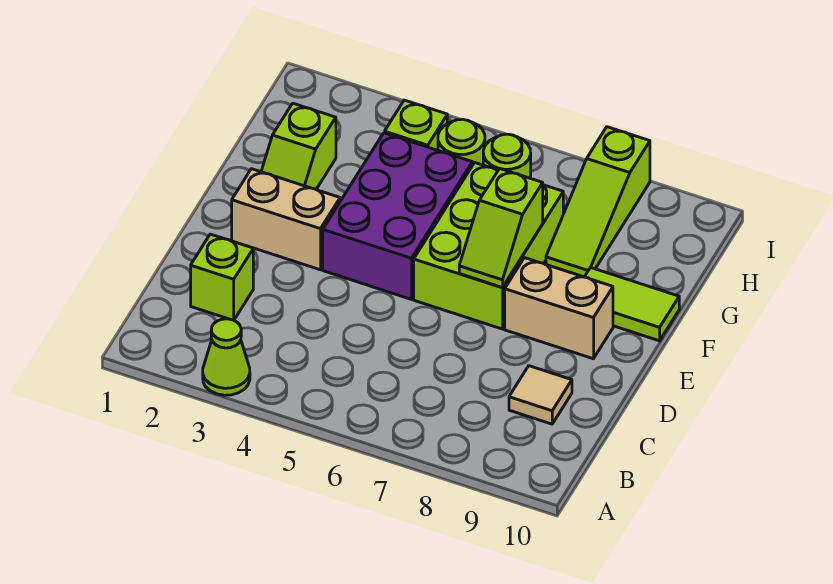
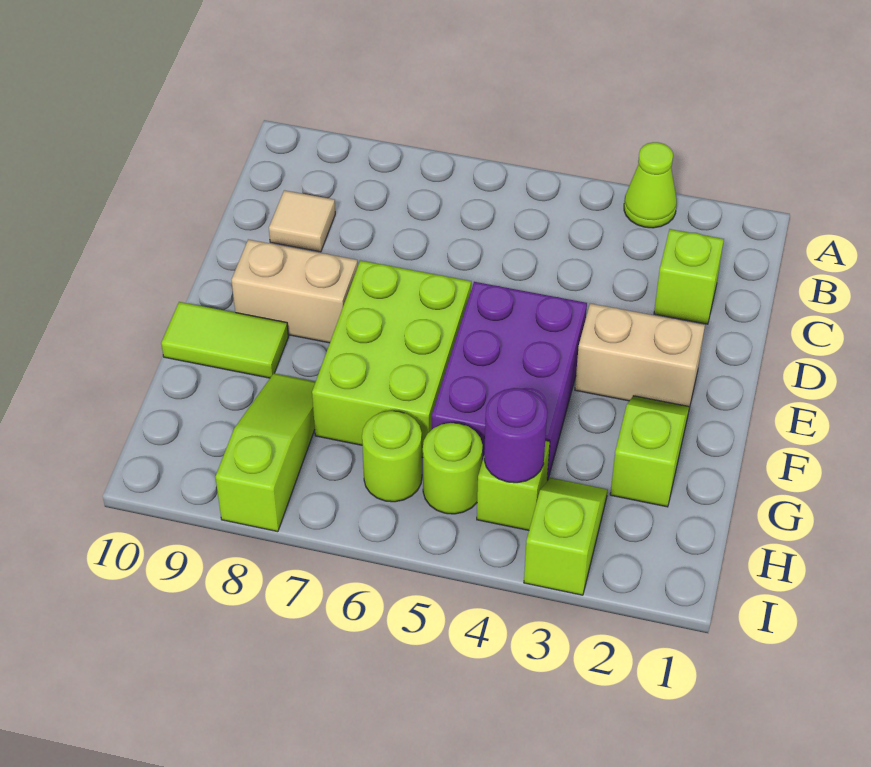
lime slope E7:F7 level 2 top F -> lime slope H3:I3 level 1 top I
none -> purple round brick H4 level 2

